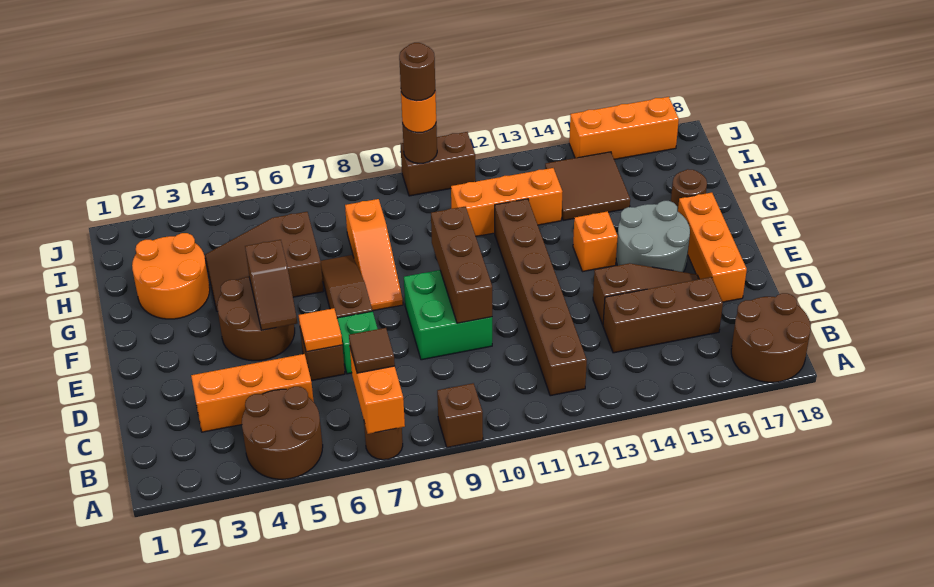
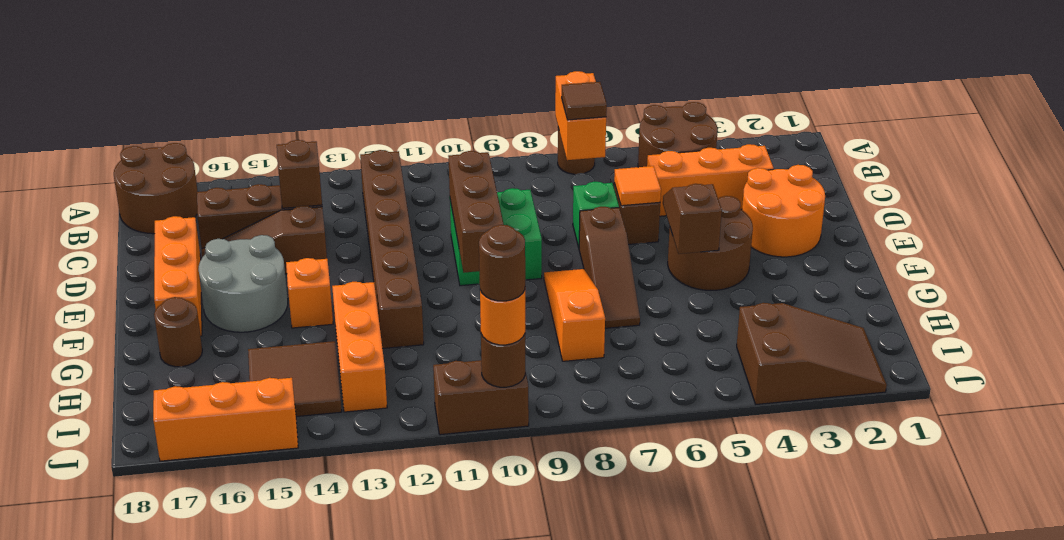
brown brick A9 level 1 -> brown brick C14 level 2
orange round brick G2:H3 level 1 -> orange round brick D2:E3 level 1
brown slope G4:H6 level 1 top 6 -> brown slope I2:J4 level 1 top 4
orange brick H11:H13 level 1 -> orange brick G13:I13 level 1

